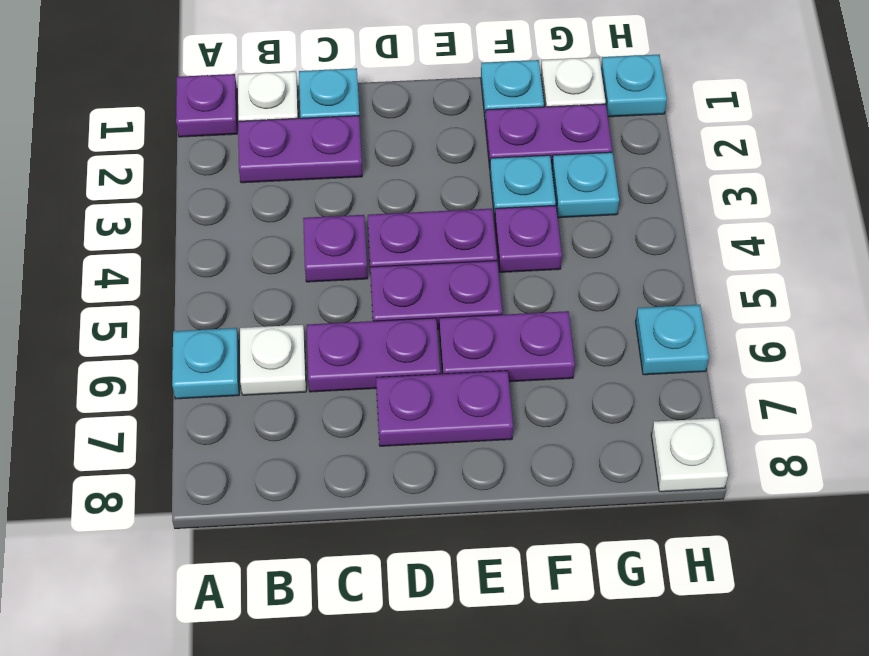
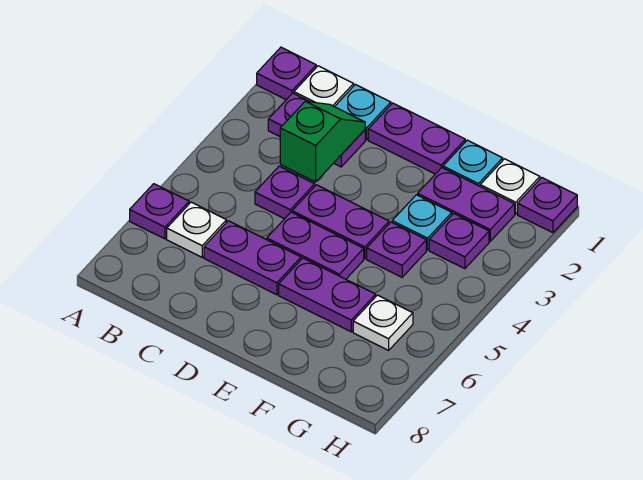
cyan plate A6 level 1 -> purple plate A6 level 1
none -> green slope C2:C3 level 2 top 3
purple plate D7:E7 level 1 -> purple plate D1:E1 level 1
cyan plate G3 level 1 -> purple plate G3 level 1
cyan plate H1 level 1 -> purple plate H1 level 1
cyan plate H6 level 1 -> none
white plate H8 level 1 -> white plate G6 level 1

